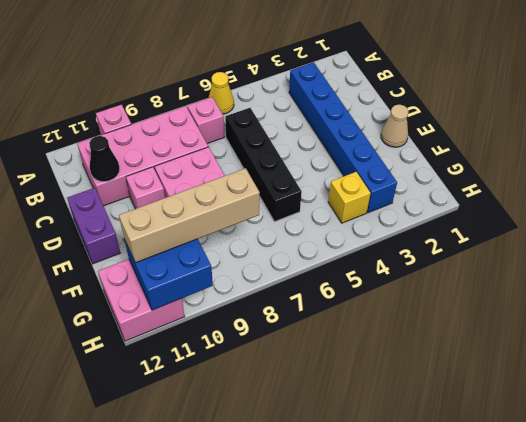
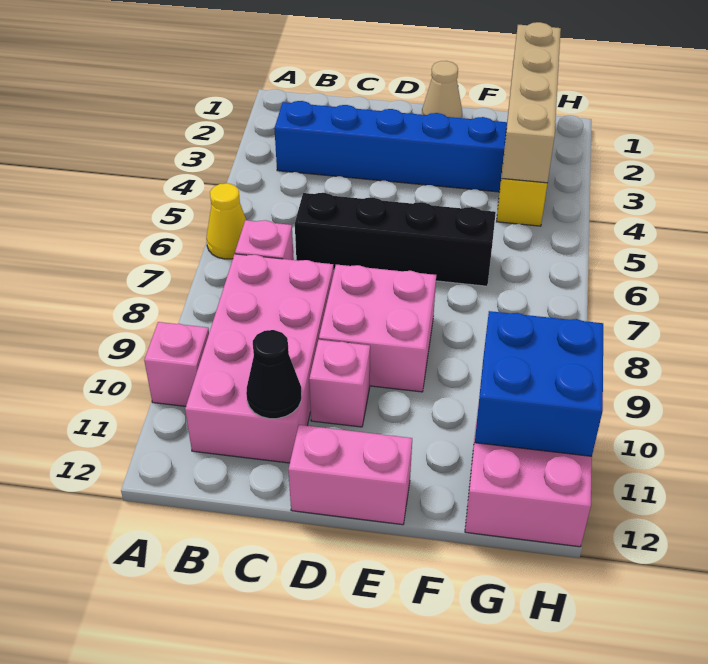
purple brick D12:E12 level 1 -> pink brick D12:E12 level 1
tan brick G8:G11 level 3 -> tan brick G1:G4 level 2

